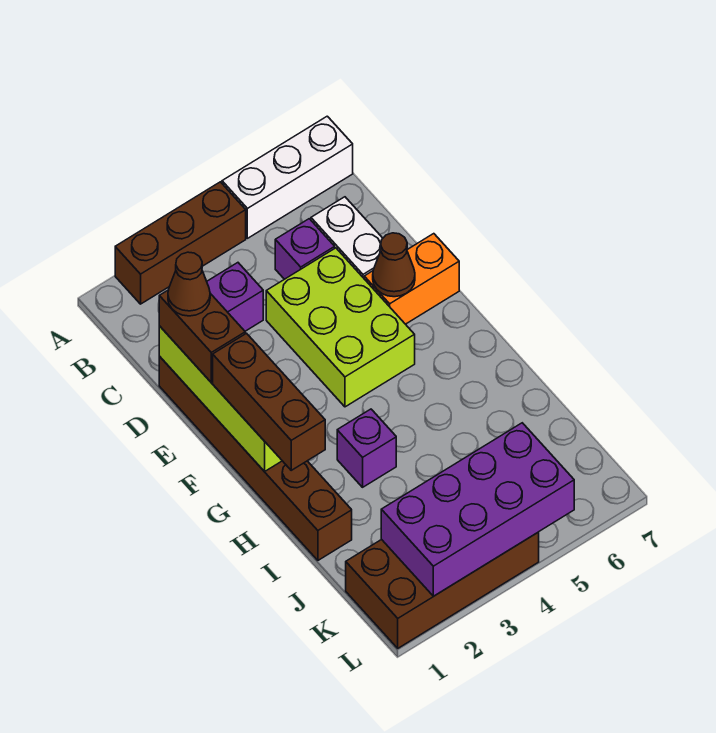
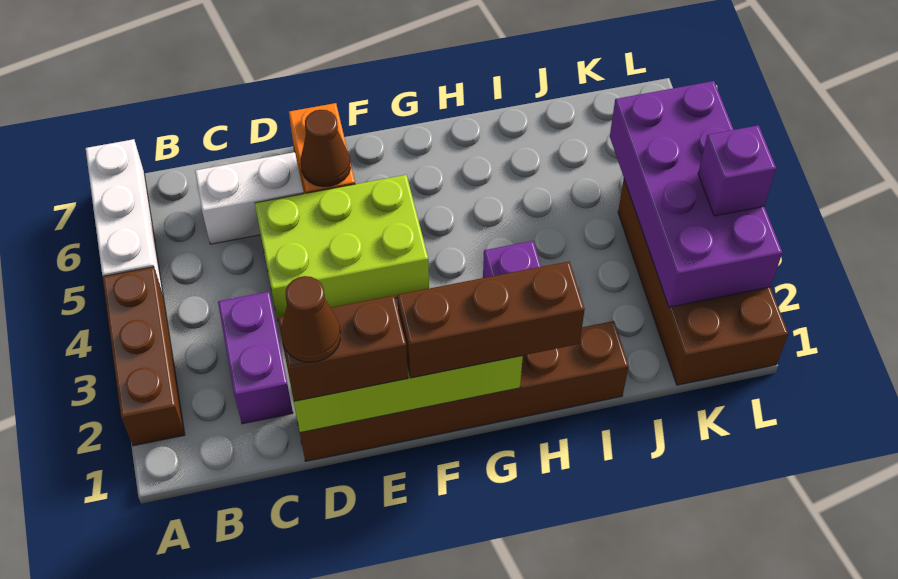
purple brick C5 level 1 -> purple brick L3 level 3

